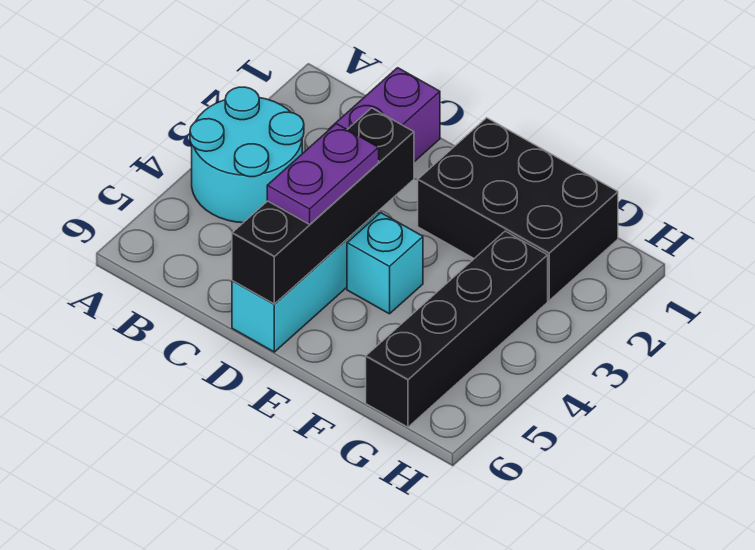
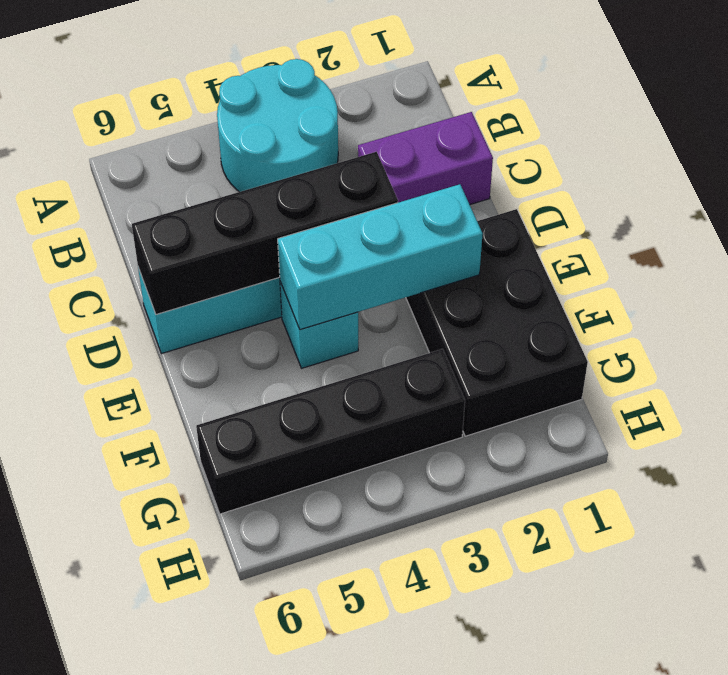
purple plate D4:D5 level 3 -> none
none -> cyan brick E2:E4 level 2

